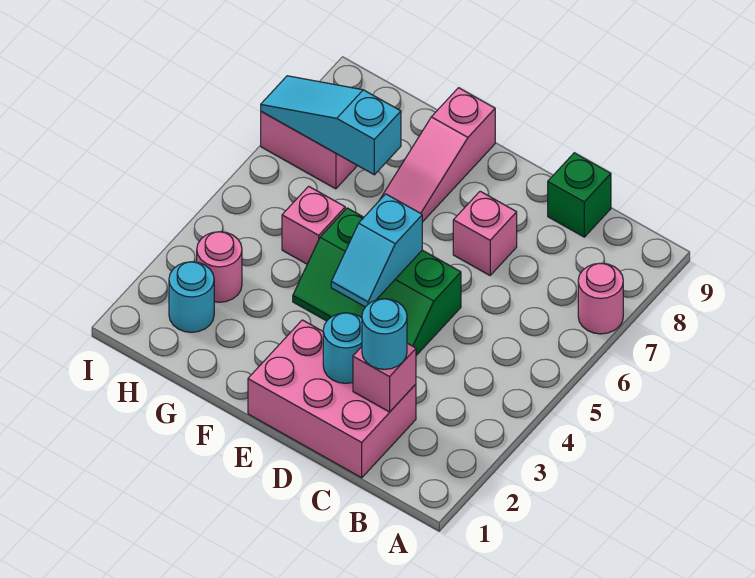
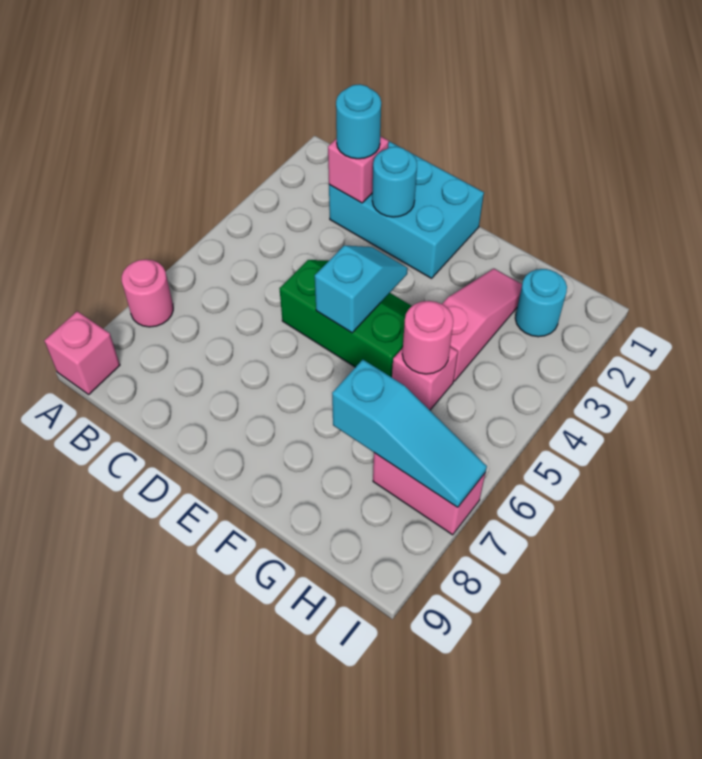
pink brick C1:E2 level 1 -> cyan brick C1:E2 level 1
green brick C9 level 1 -> none
pink brick D7 level 1 -> pink brick A9 level 1
pink slope F7:F9 level 1 top 9 -> pink slope G2:G4 level 1 top 4
pink round brick H3 level 1 -> pink round brick G5 level 2

